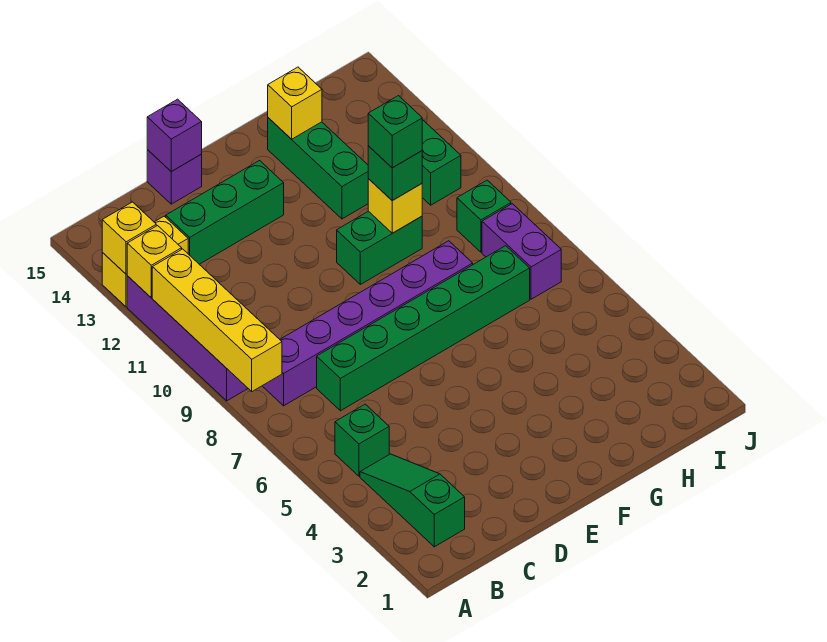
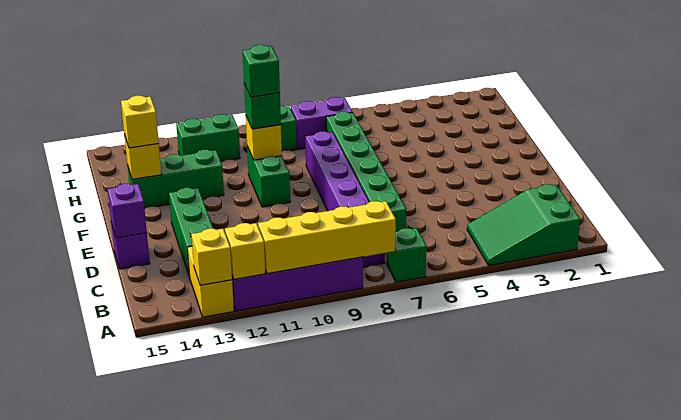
green slope B2:B4 level 1 top 2 -> green slope A2:B4 level 1 top 2
green brick B5 level 1 -> green brick A7 level 1
none -> yellow brick G14 level 3

